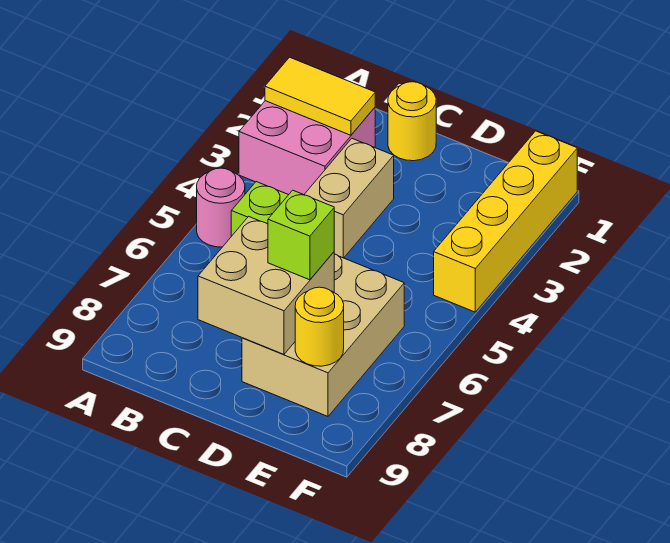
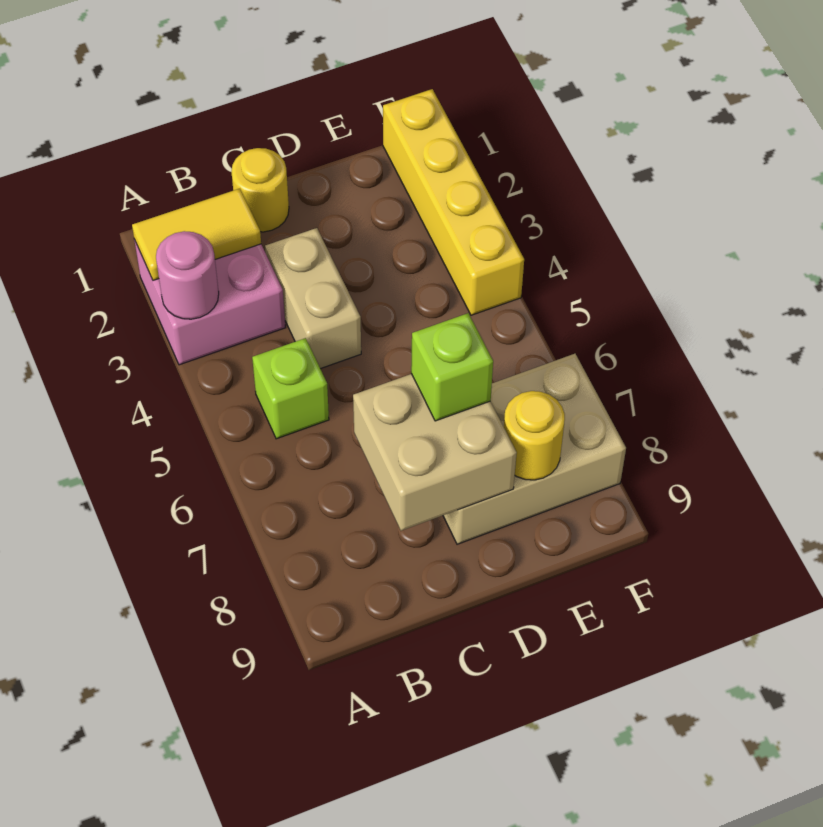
pink round brick A5 level 1 -> pink round brick A3 level 2
tan brick D6:E8 level 1 -> tan brick D7:F8 level 1

